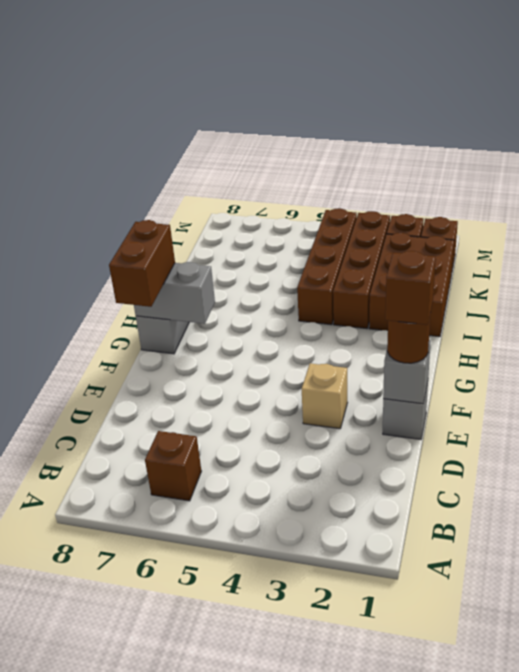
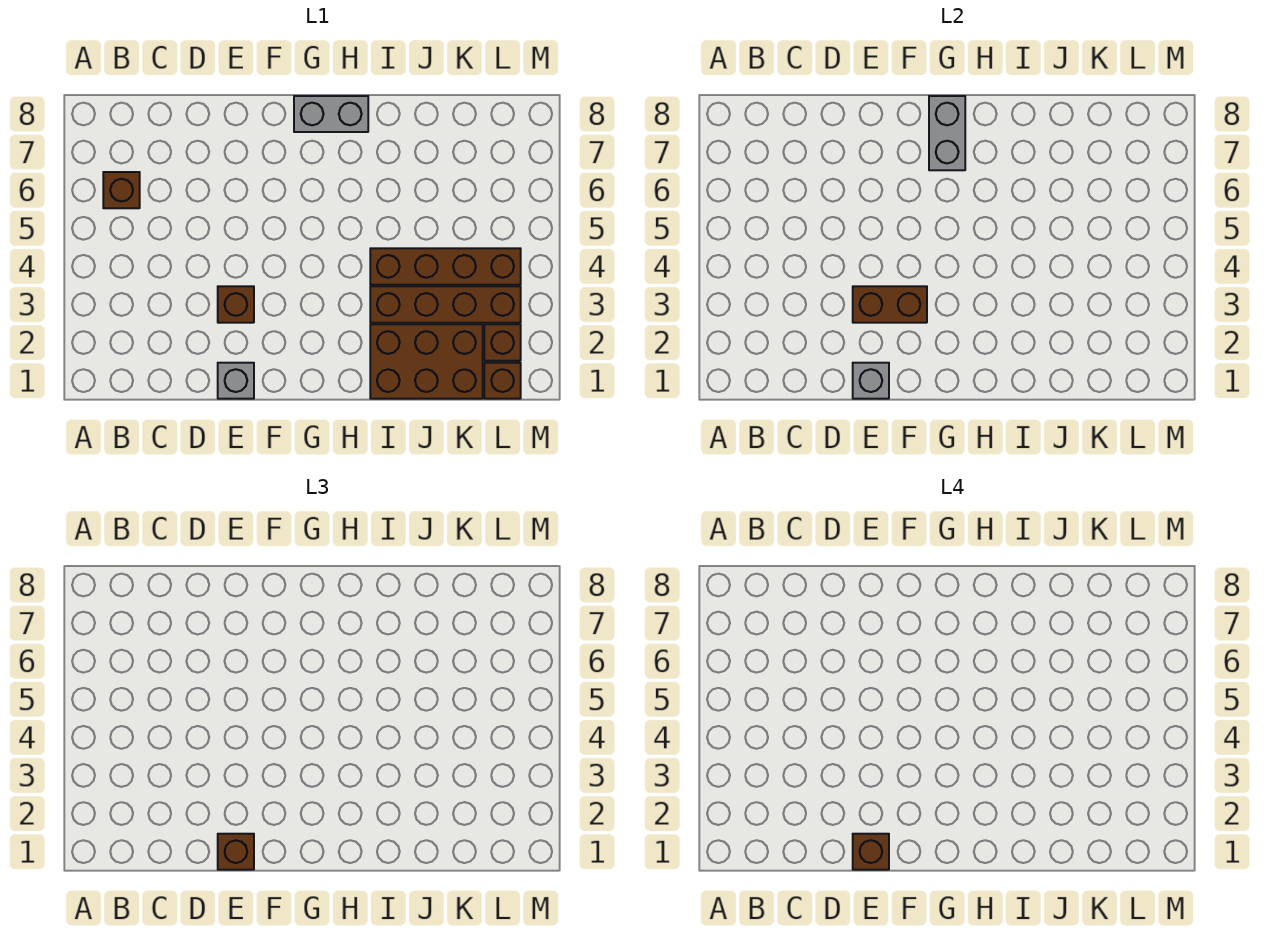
brown round brick E1 level 3 -> brown brick E1 level 3
tan brick E3 level 1 -> brown brick E3 level 1
brown brick F8:G8 level 3 -> brown brick E3:F3 level 2

